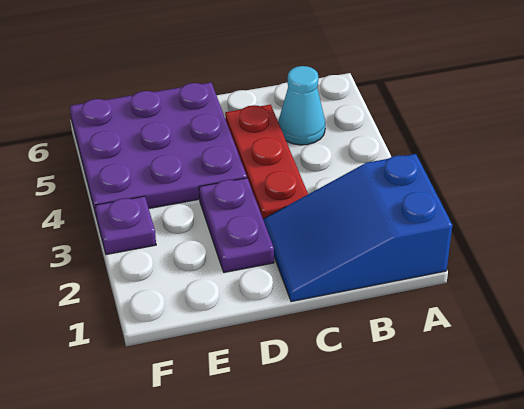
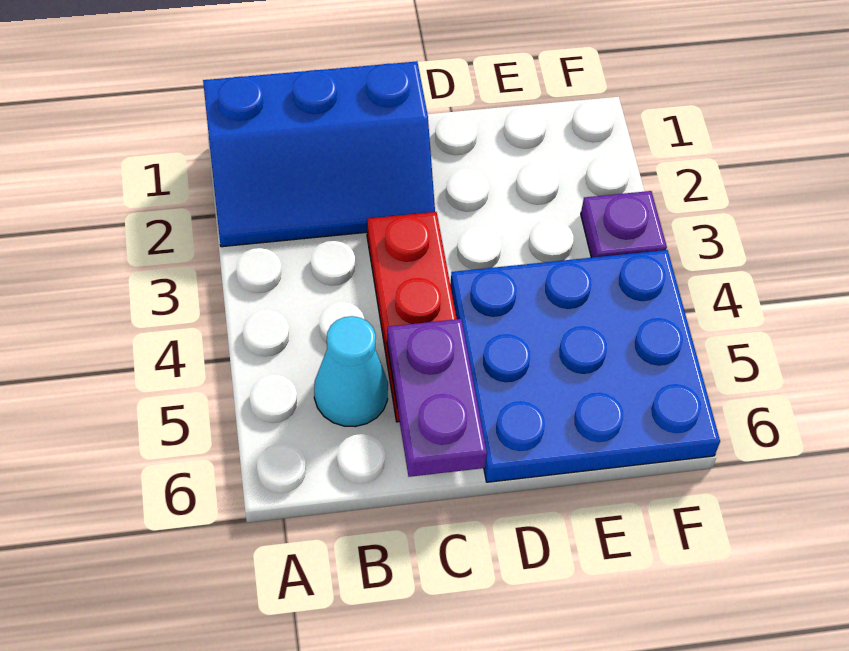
blue slope A1:C2 level 1 top A -> blue slope A1:C2 level 1 top 1
purple plate D2:D3 level 1 -> purple plate C5:C6 level 2
purple plate D4:F6 level 1 -> blue plate D4:F6 level 1

